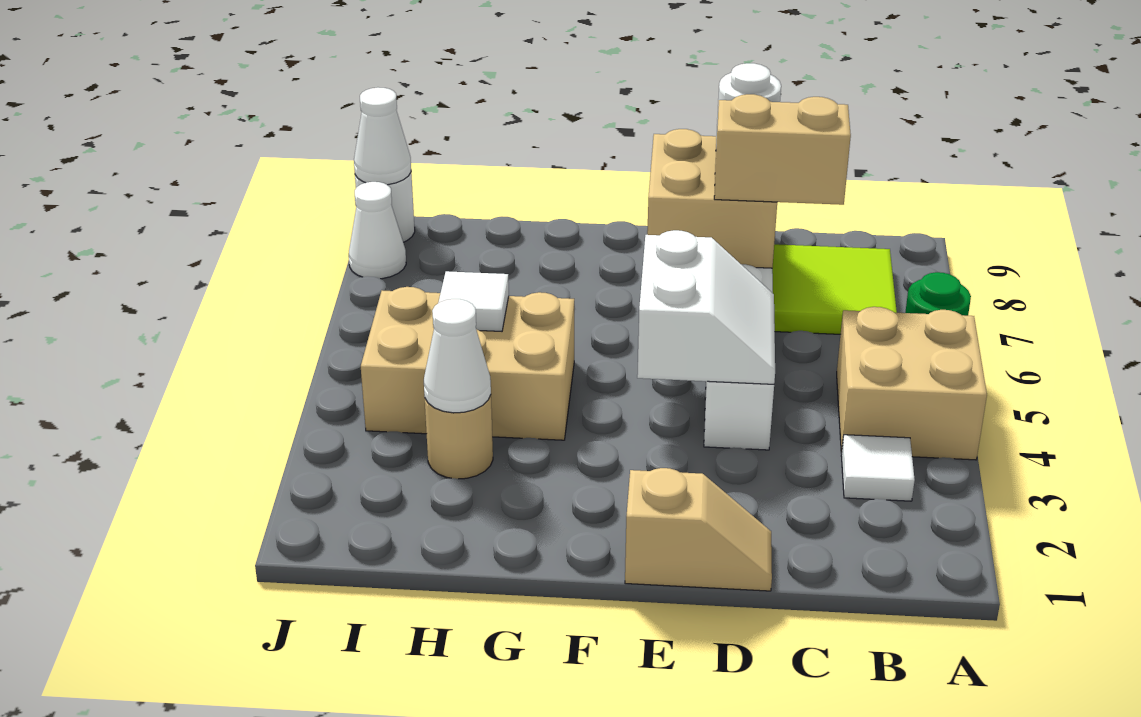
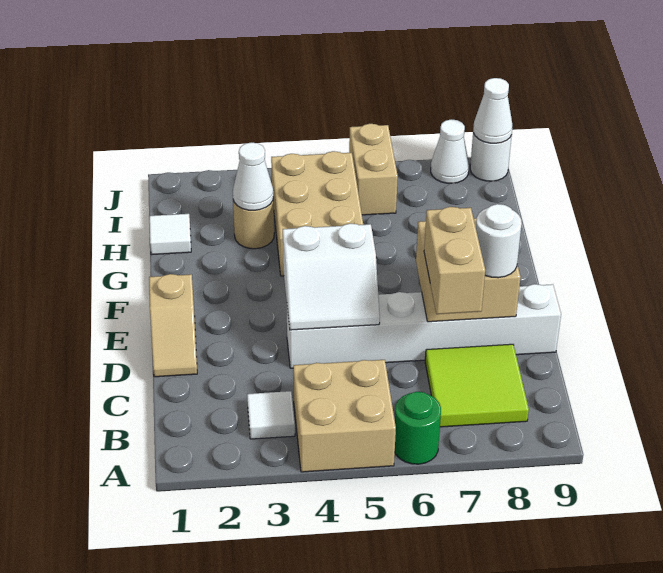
white tile H5 level 2 -> white tile H1 level 1
none -> tan brick I6:J6 level 1

